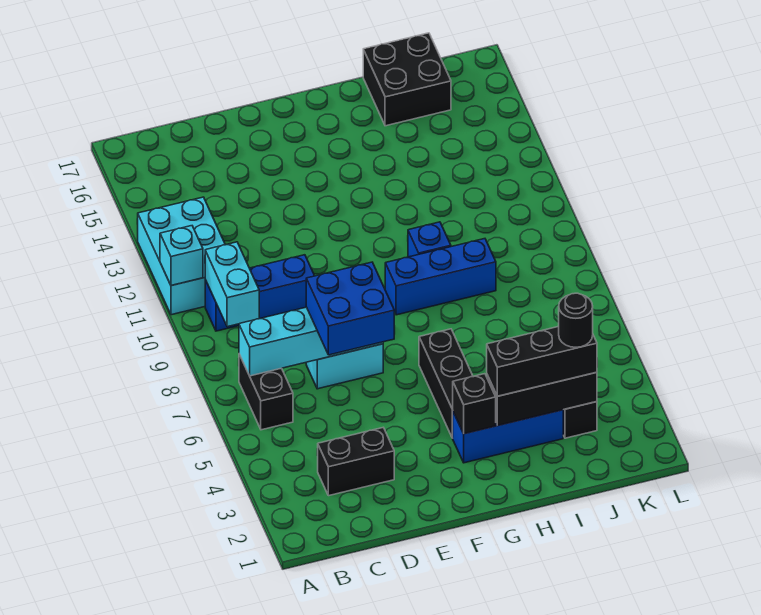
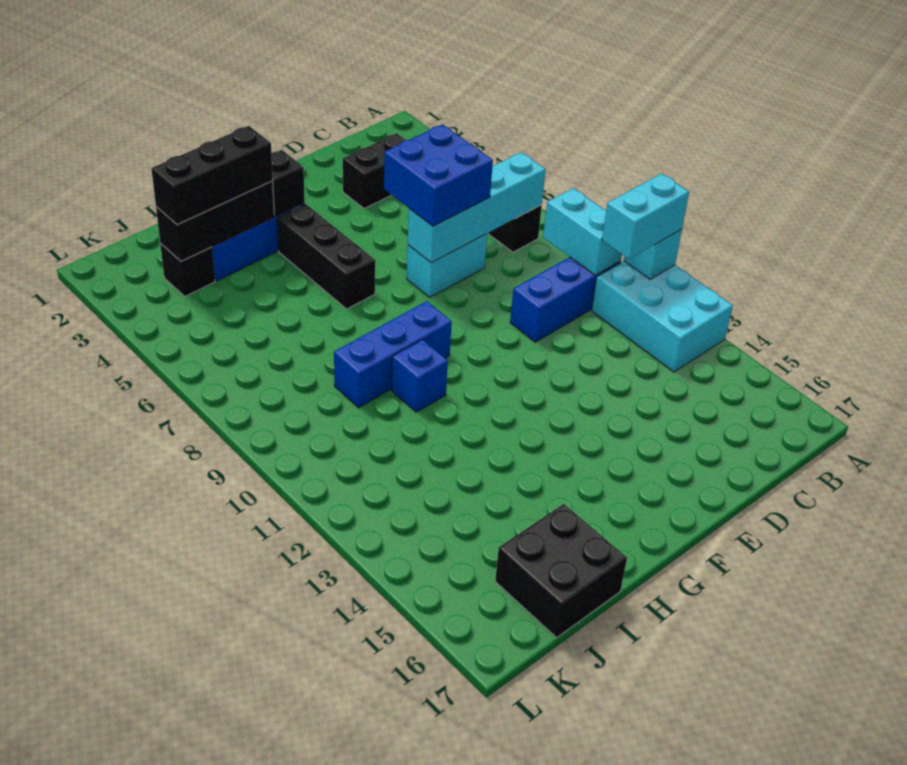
none -> cyan brick A11:B11 level 3
black round brick J3 level 4 -> none

